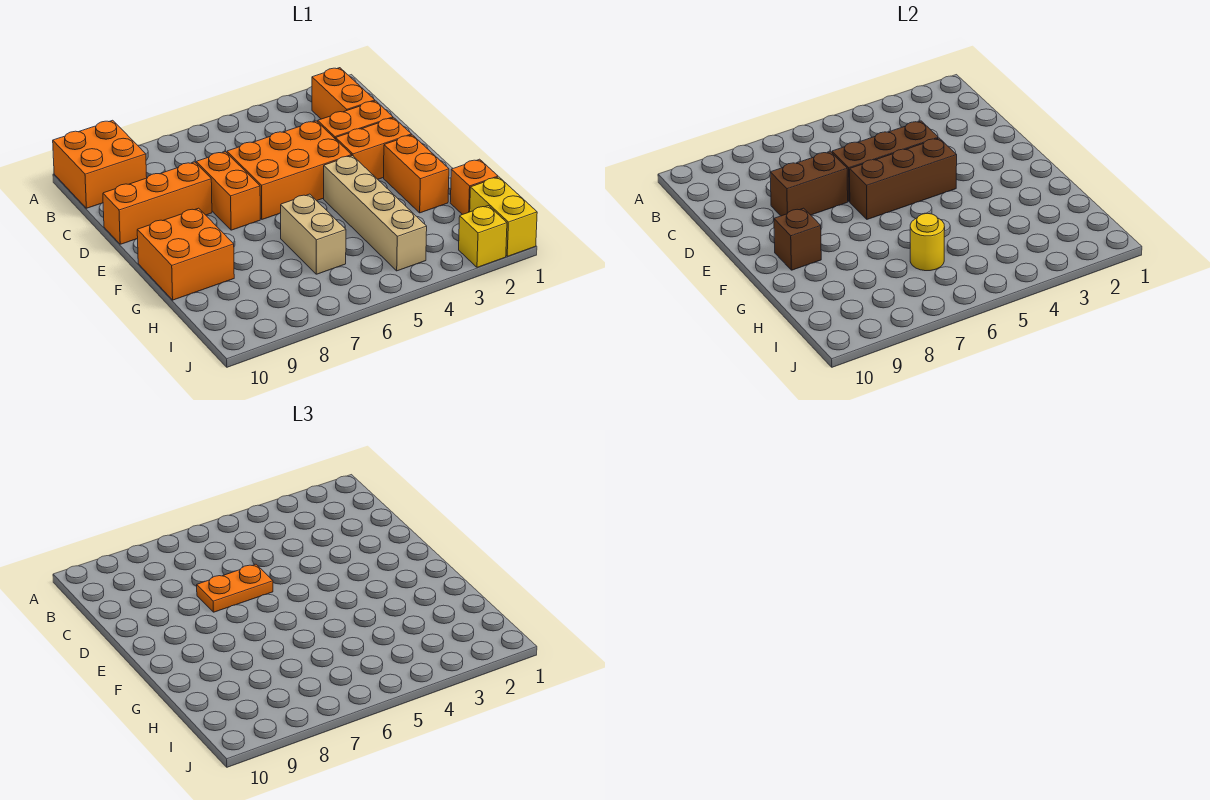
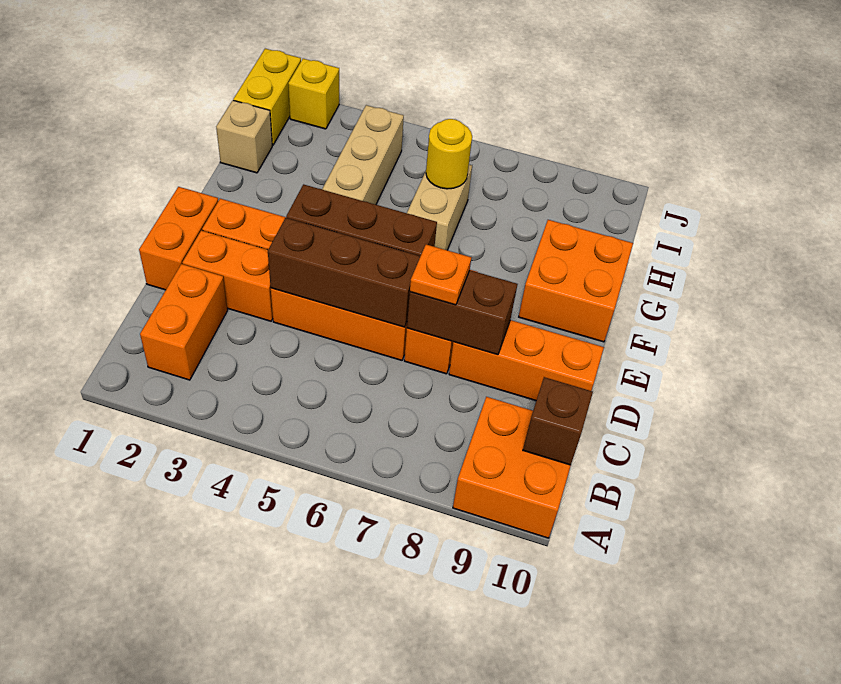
orange plate D6:D7 level 3 -> orange plate D7 level 3
orange brick F2:G2 level 1 -> orange brick D1:E1 level 1
brown brick F9 level 2 -> brown brick B10 level 2
orange brick H1 level 1 -> tan brick H1 level 1

